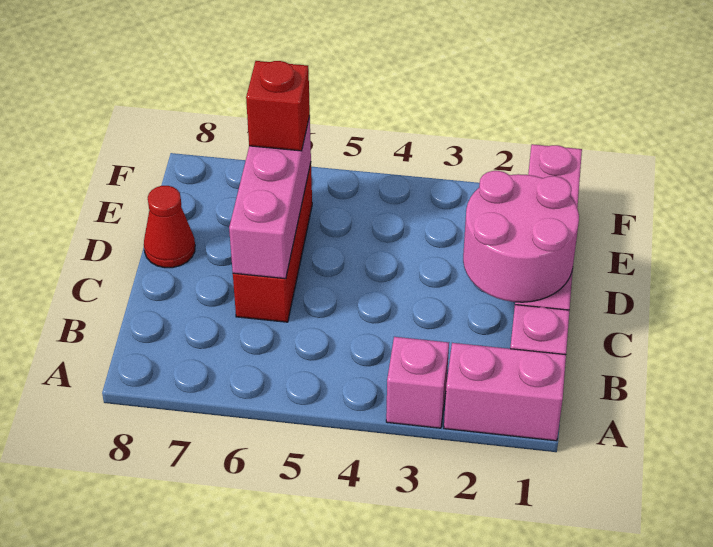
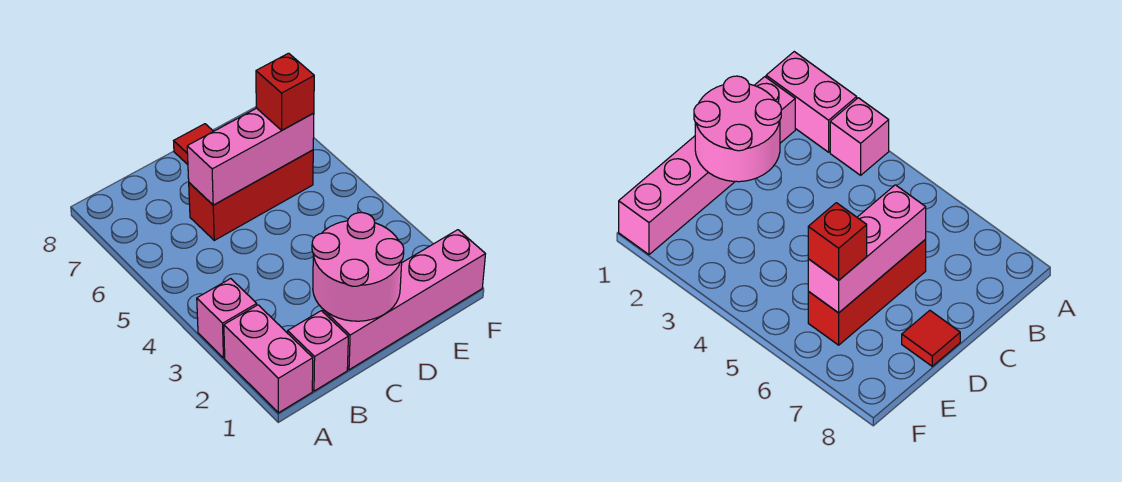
red cone D8 level 1 -> red tile D8 level 1

